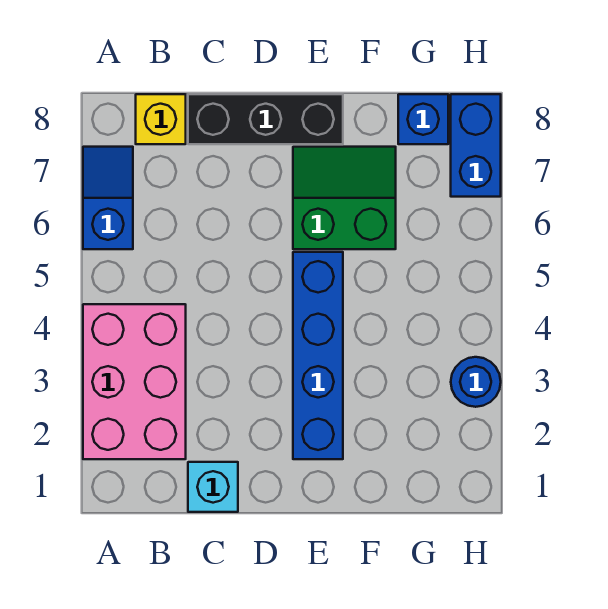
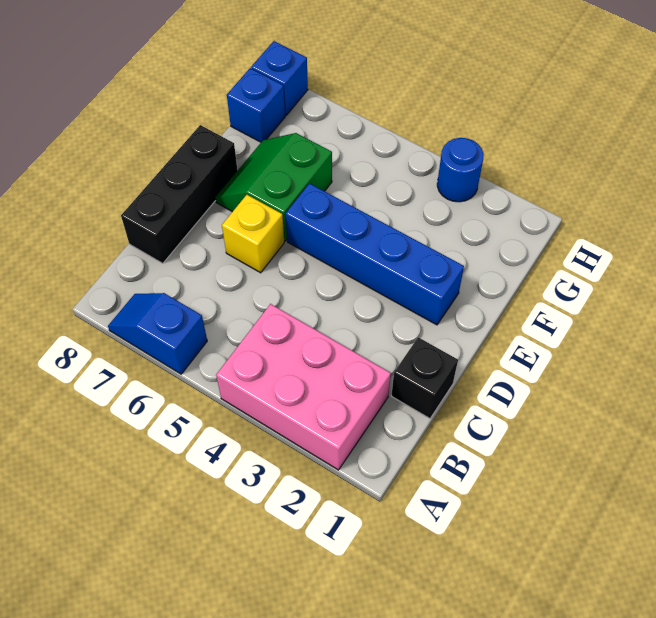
yellow brick B8 level 1 -> yellow brick D6 level 1
cyan brick C1 level 1 -> black brick C1 level 1
blue brick H7:H8 level 1 -> blue brick H8 level 1

